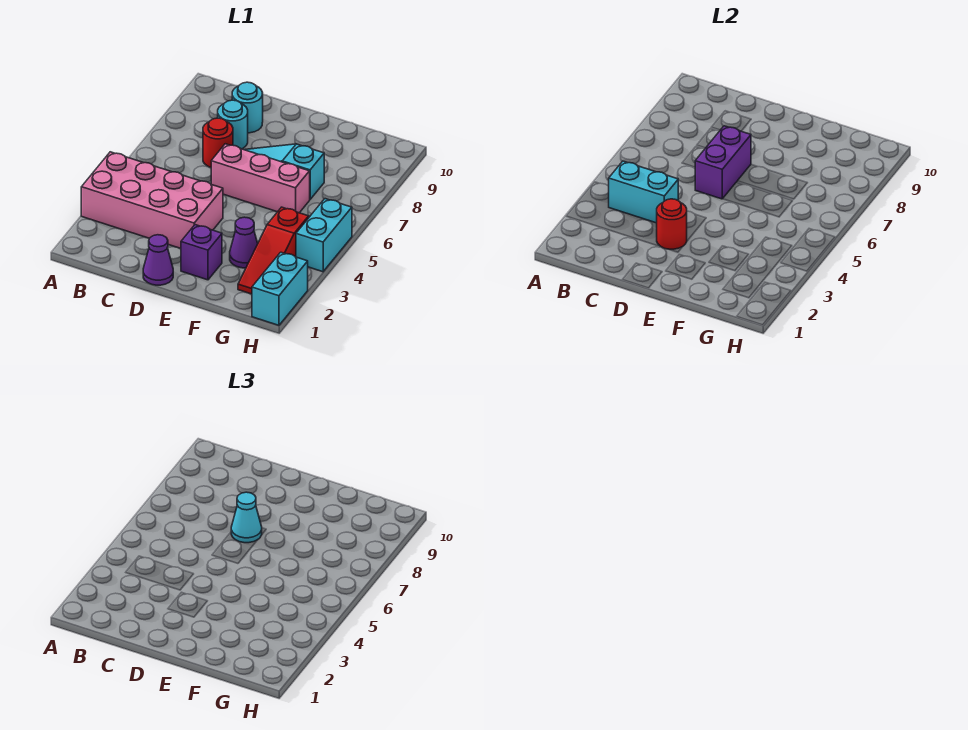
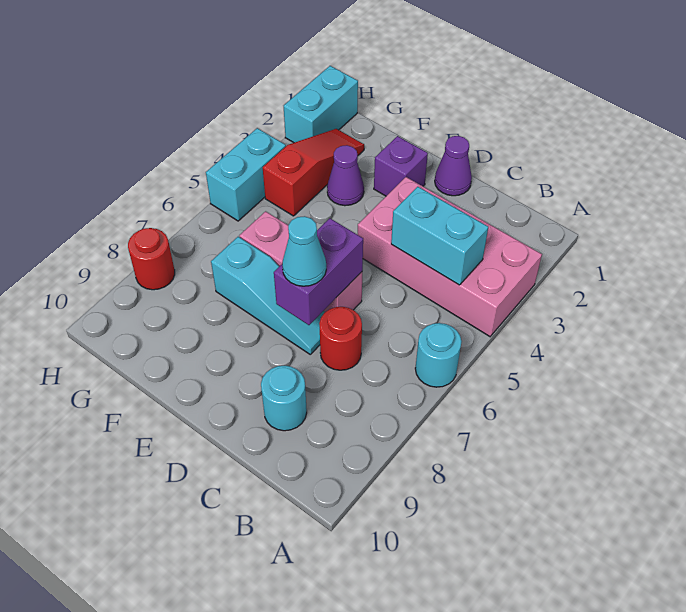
cyan round brick C8 level 1 -> cyan round brick A6 level 1
red round brick D3 level 2 -> red round brick H8 level 1

